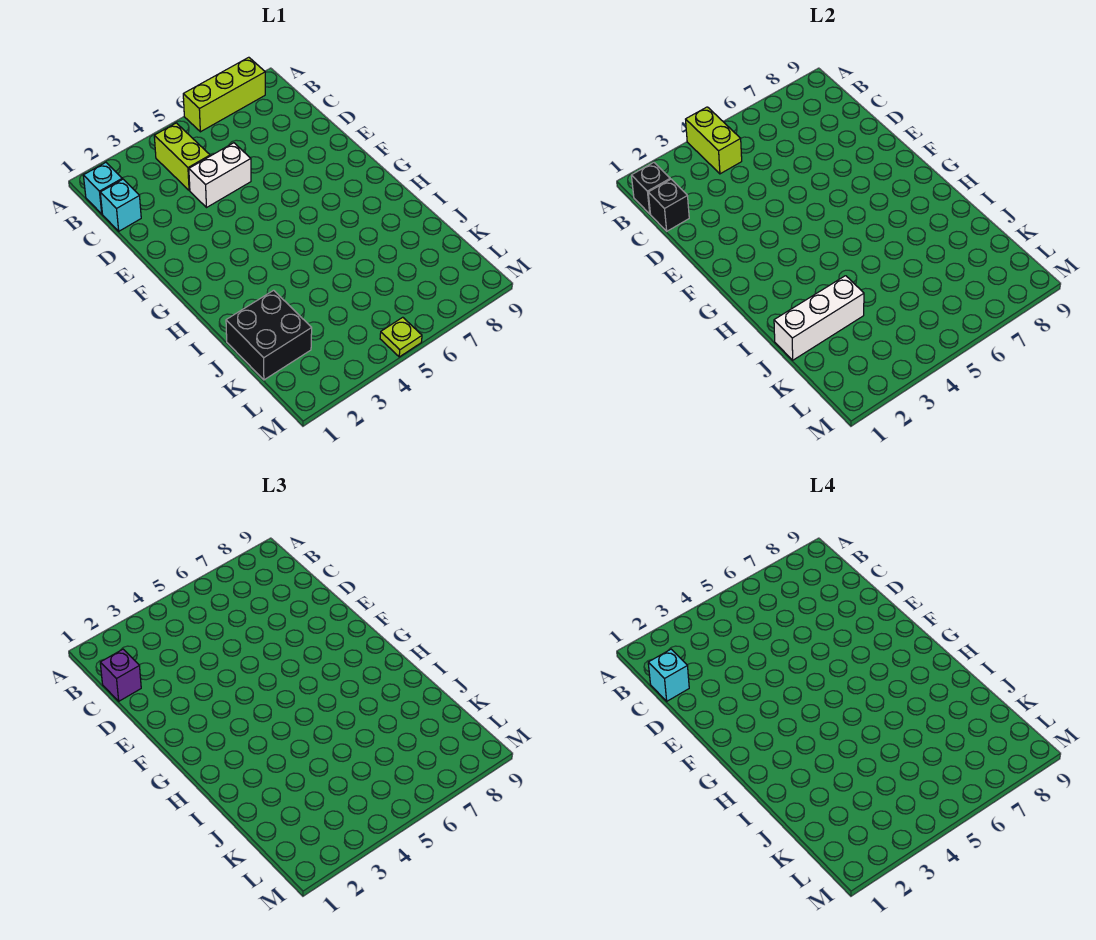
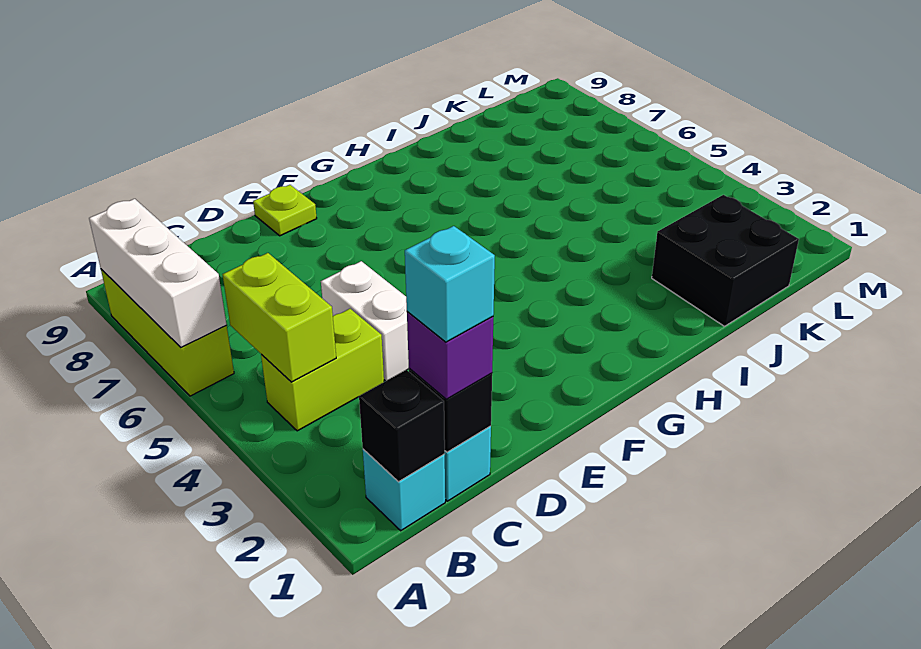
lime brick A4:B4 level 2 -> lime brick B4:B5 level 2
white brick J1:J3 level 2 -> white brick A6:A8 level 2
lime plate M5 level 1 -> lime plate E9 level 1

